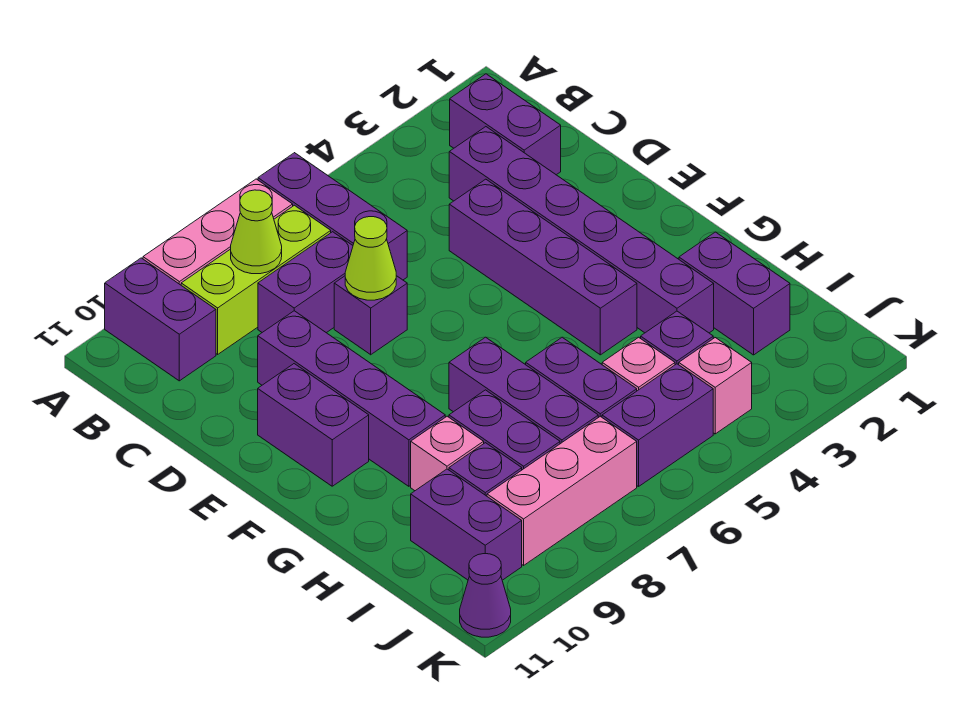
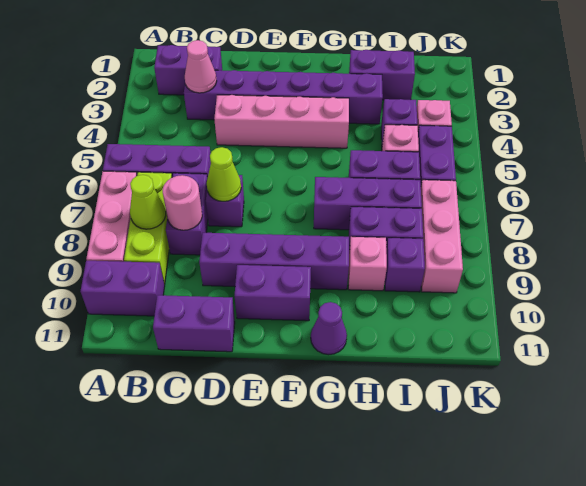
none -> pink cone C3 level 2
none -> pink round brick C8 level 2
purple brick D4:G4 level 1 -> pink brick D4:G4 level 1
purple brick I10:J10 level 1 -> purple brick C11:D11 level 1
purple cone K11 level 1 -> purple cone G11 level 1

